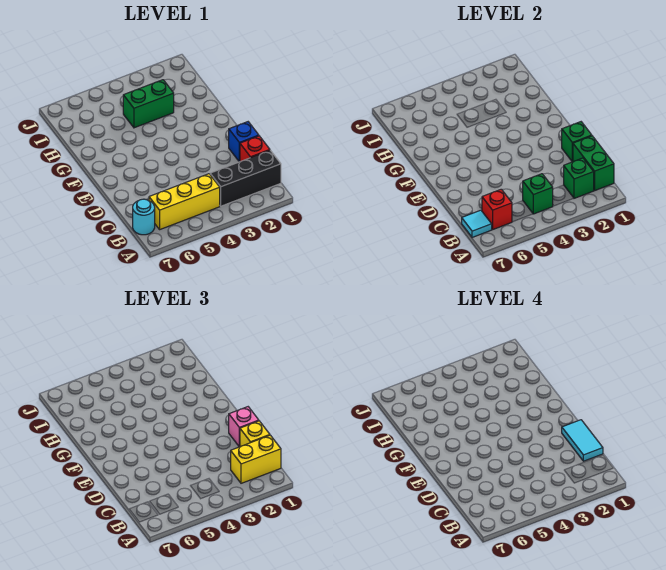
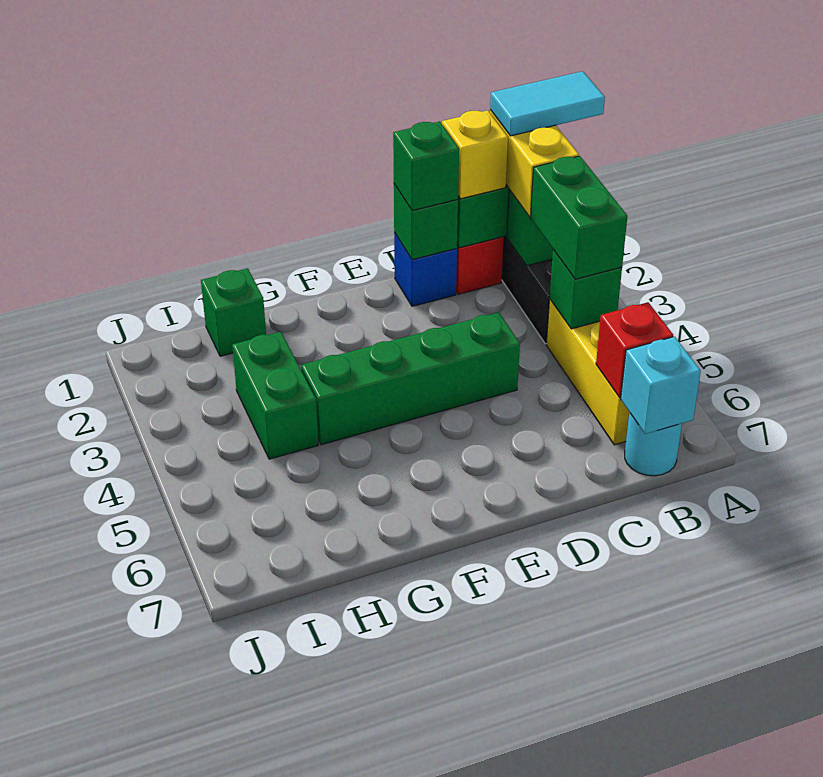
none -> green brick B3:B4 level 3
cyan tile B7 level 2 -> cyan brick B7 level 2
cyan tile C1:D1 level 4 -> cyan tile A1:B1 level 4
pink brick D1 level 3 -> green brick D1 level 3
none -> green brick D4:G4 level 1
none -> green brick H1 level 1

